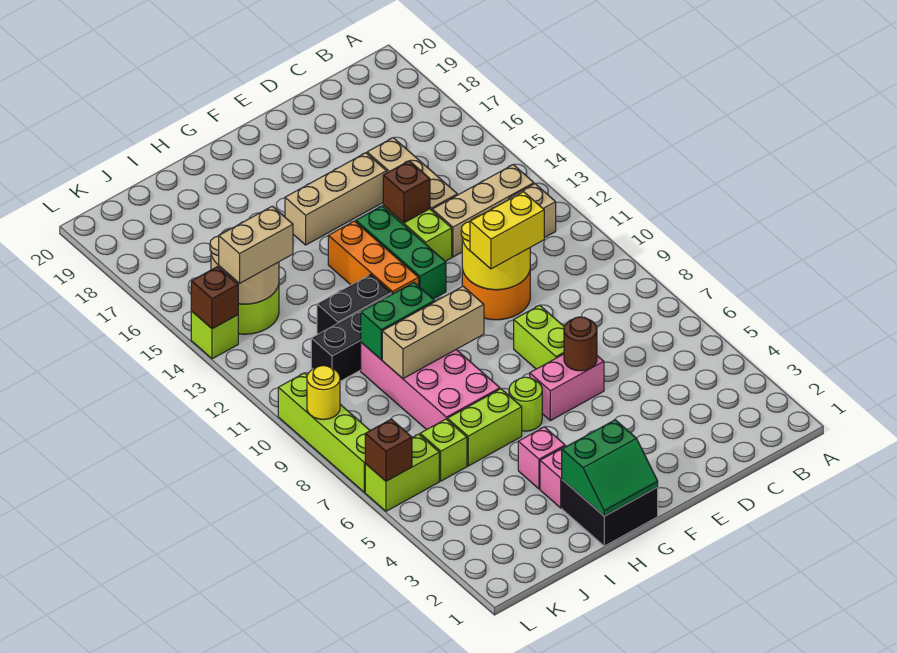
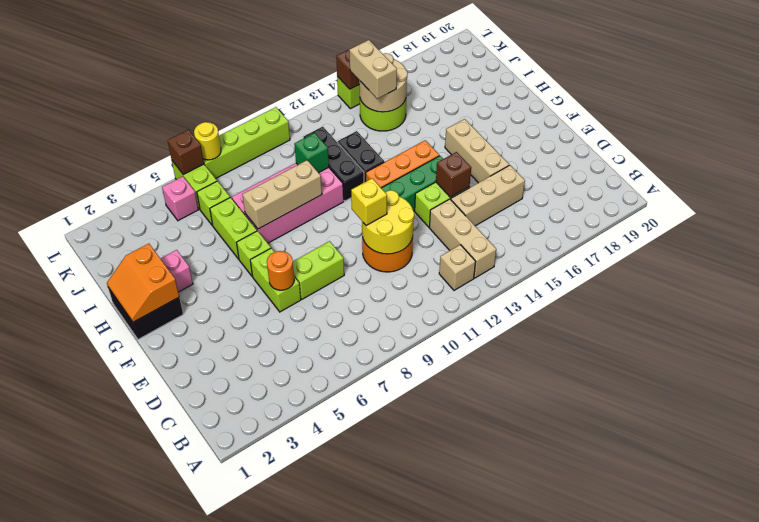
yellow brick D10:E10 level 3 -> yellow brick E10 level 3
pink brick E6:F6 level 1 -> lime brick E6:F6 level 1
brown round brick E6 level 2 -> orange round brick E6 level 2
green slope G1:H2 level 2 top 2 -> orange slope G1:H2 level 2 top 2
lime round brick G6 level 1 -> lime brick G6 level 1
tan brick G9:I9 level 2 -> tan brick H7:H9 level 2
pink brick H4 level 1 -> pink brick K5 level 1
green brick H10:I10 level 2 -> green brick I10 level 2
yellow round brick L9 level 2 -> yellow round brick L7 level 2

